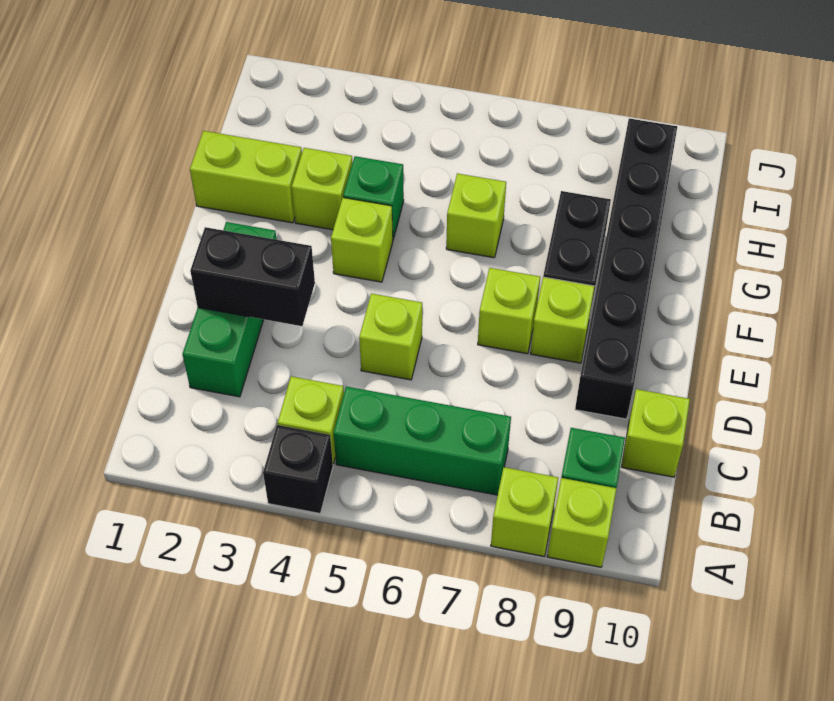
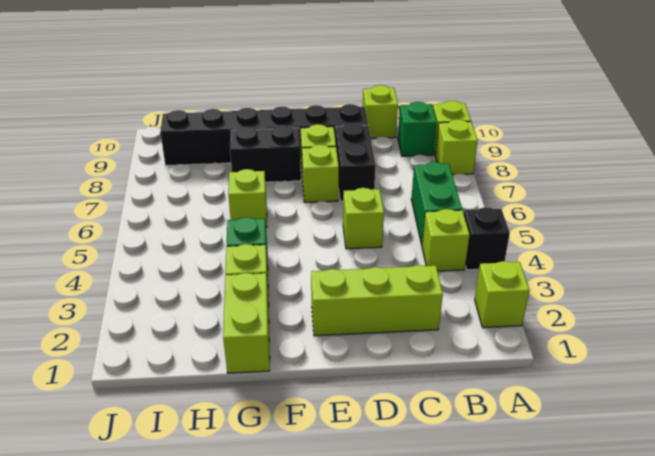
green brick B5:B7 level 1 -> green brick B5:B6 level 1
green brick C2:E2 level 1 -> lime brick C2:E2 level 1
black brick D2:D3 level 2 -> black brick D7:D8 level 1
lime brick F4 level 1 -> lime brick A2 level 1

